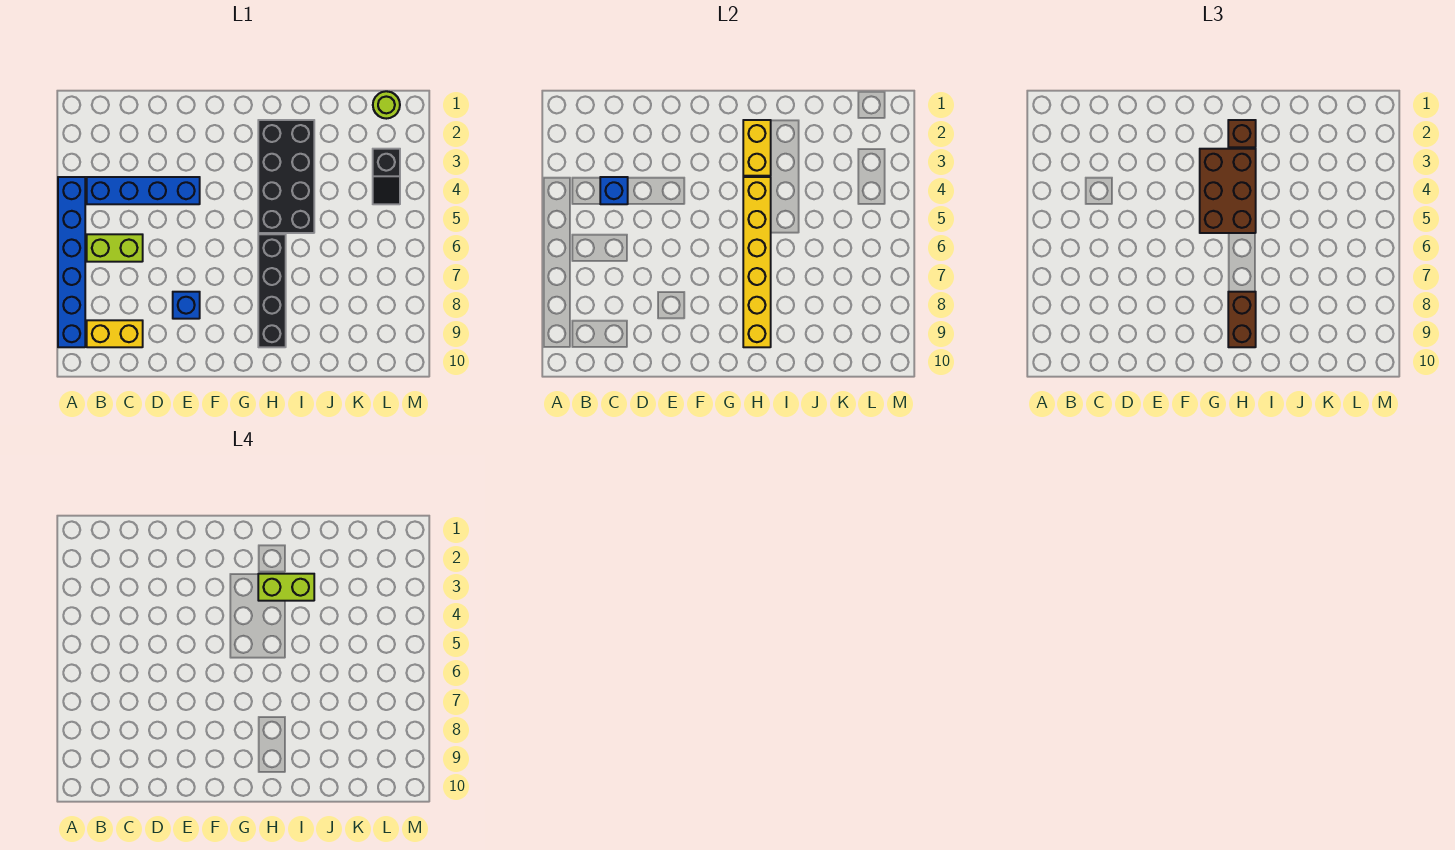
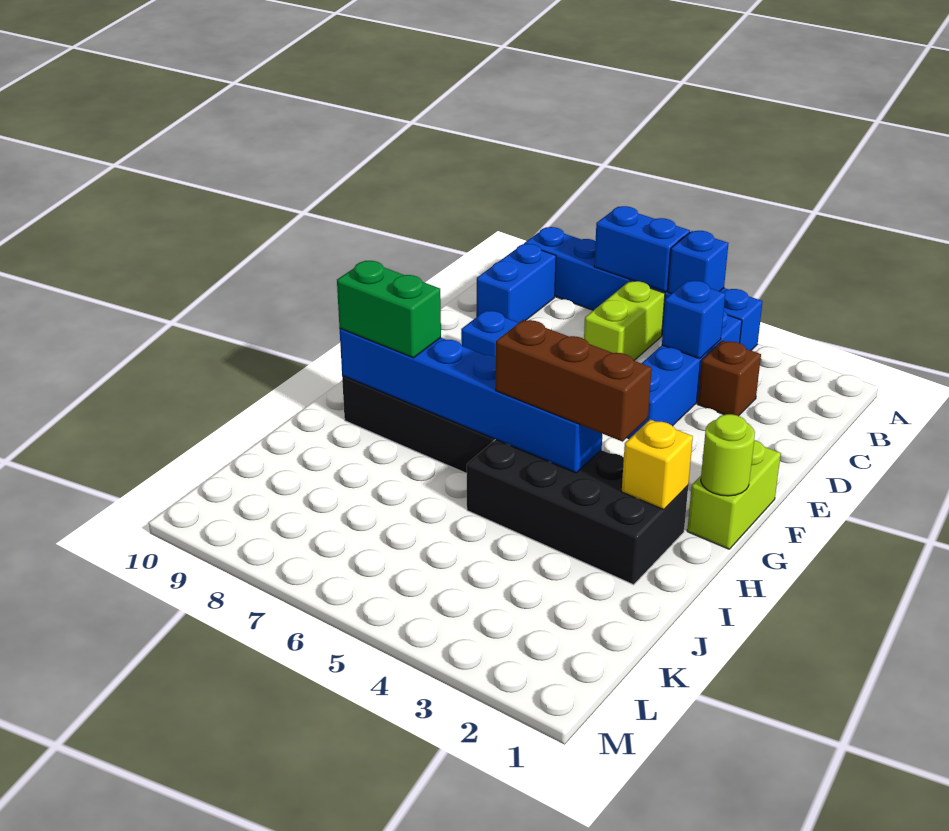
none -> blue brick A5 level 2
none -> blue brick A6:A7 level 2
yellow brick B9:C9 level 1 -> blue brick B9:C9 level 1
brown brick G3:H5 level 3 -> brown brick H3:H5 level 3
yellow brick H2:H3 level 2 -> yellow brick H2 level 2
brown brick H2 level 3 -> brown brick C3 level 1
lime brick H3:I3 level 4 -> lime brick F1:G1 level 1
yellow brick H4:H9 level 2 -> blue brick H4:H9 level 2
brown brick H8:H9 level 3 -> green brick H8:H9 level 3
lime round brick L1 level 1 -> lime round brick G1 level 2
black slope L3:L4 level 1 top 3 -> none

